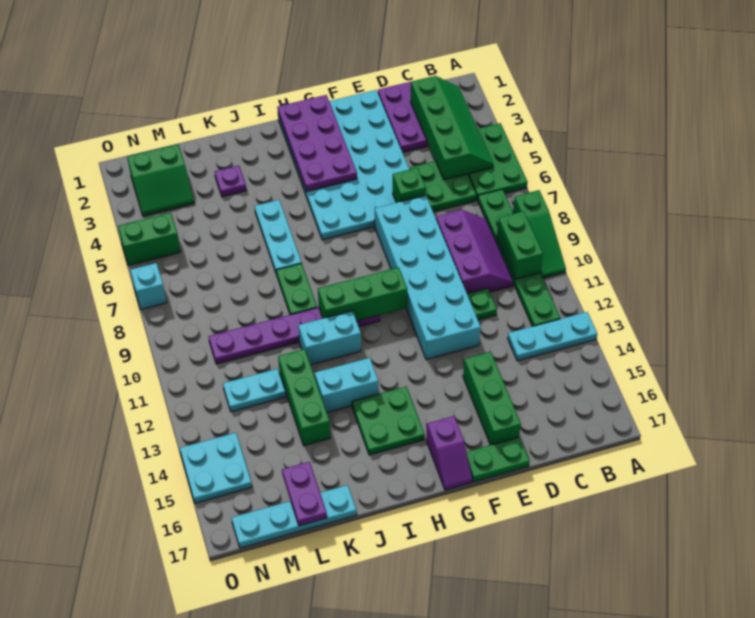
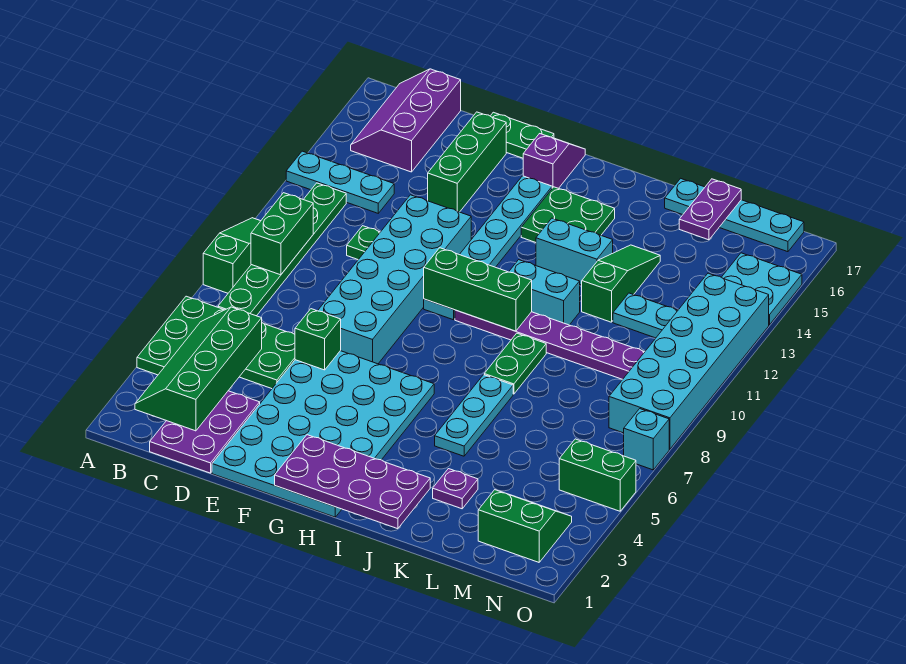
purple slope C8:D10 level 1 top D -> purple slope B15:C17 level 1 top C
purple plate G1:H4 level 2 -> purple plate G1:J2 level 2
none -> cyan plate G10:G15 level 1
green brick K12:K14 level 1 -> green slope K12:K14 level 1 top 12
none -> cyan brick N8:O13 level 1

